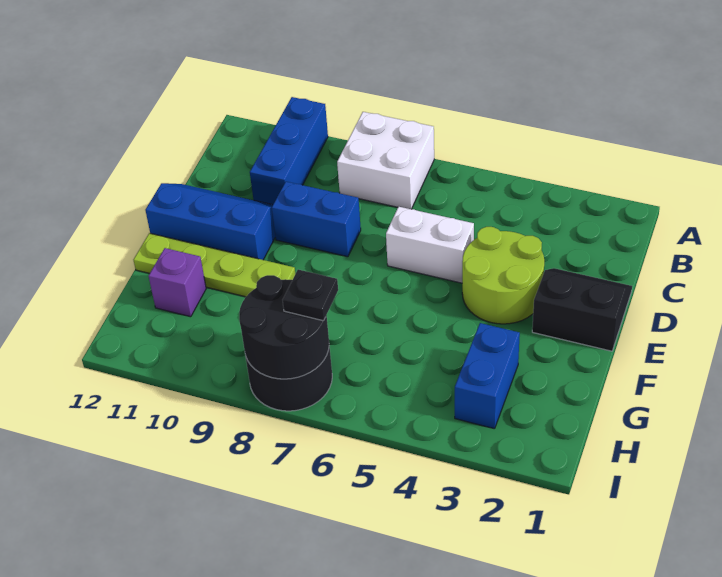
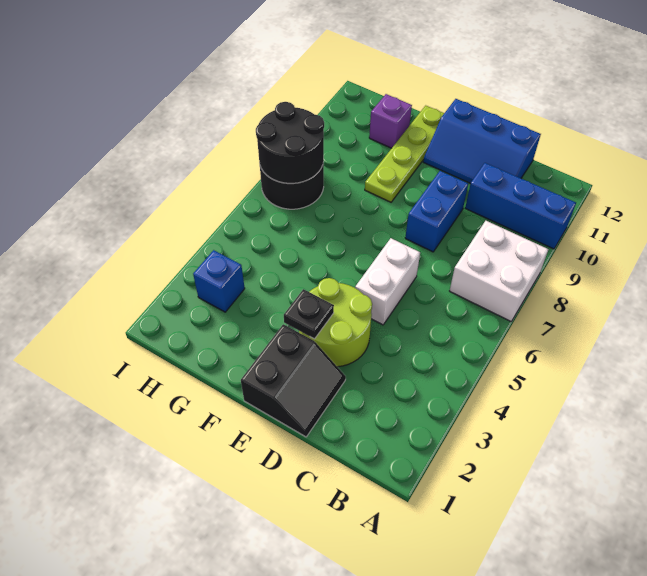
blue slope D10:E12 level 1 top E -> blue slope C11:E12 level 1 top 12
blue brick G3:H3 level 1 -> blue brick H3 level 1
black plate H7 level 3 -> black plate E3 level 2

